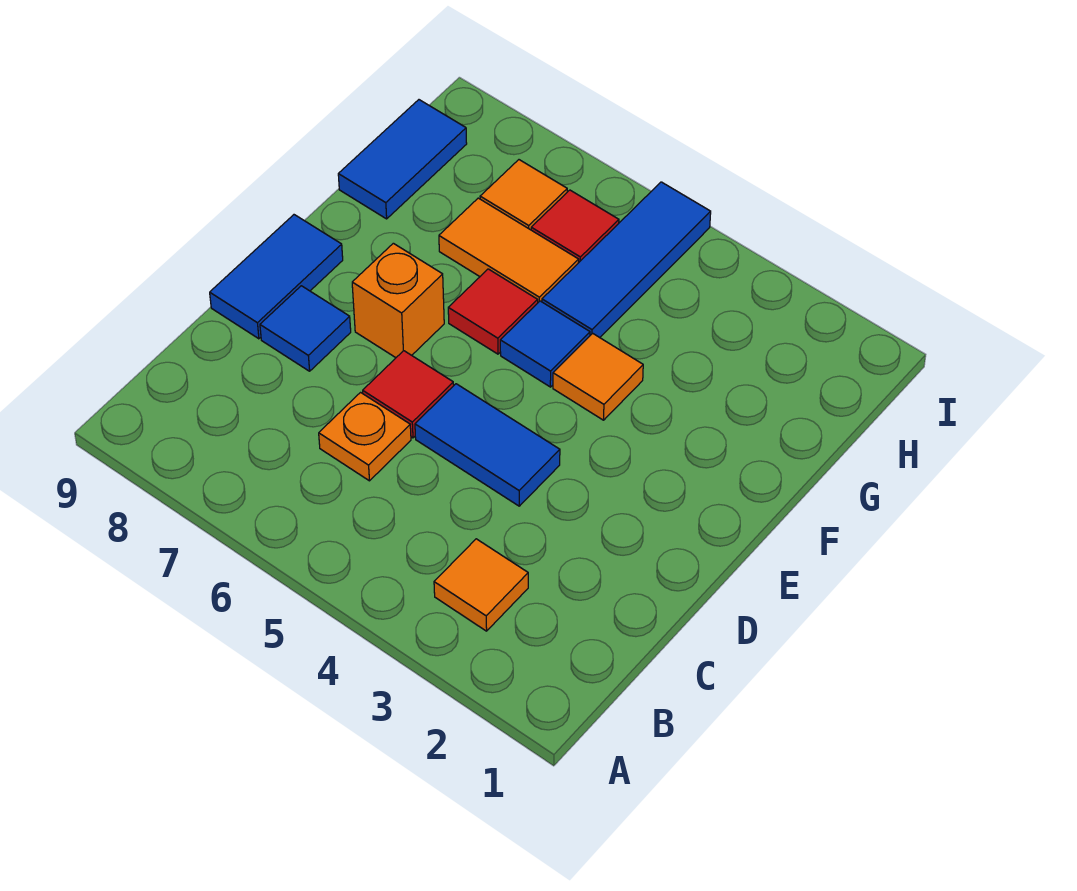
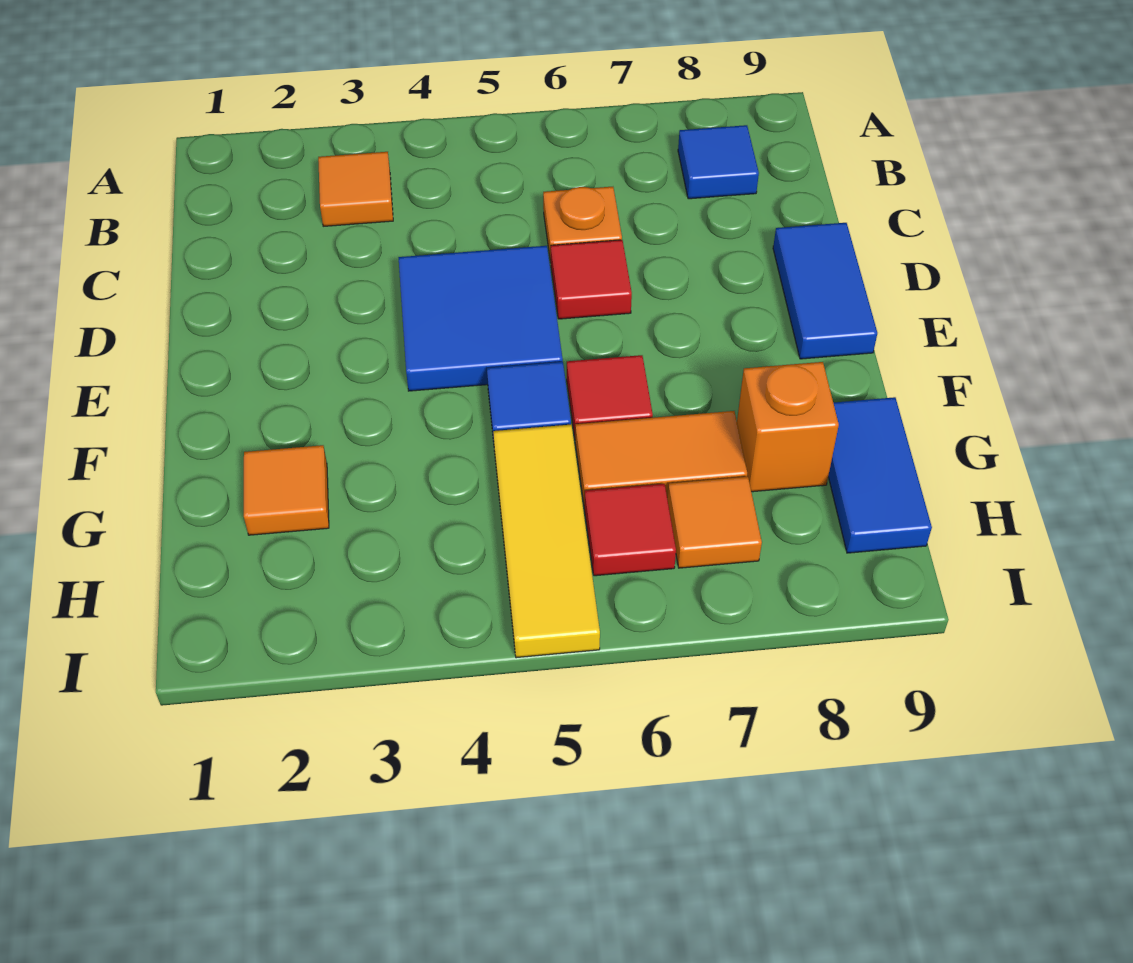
blue tile D4:D5 level 1 -> blue tile D4:E5 level 1
blue tile D8 level 1 -> blue tile B8 level 1
orange brick E7 level 1 -> orange brick G8 level 1
orange tile F4 level 1 -> orange tile G2 level 1
blue tile G5:I5 level 1 -> yellow tile G5:I5 level 1

